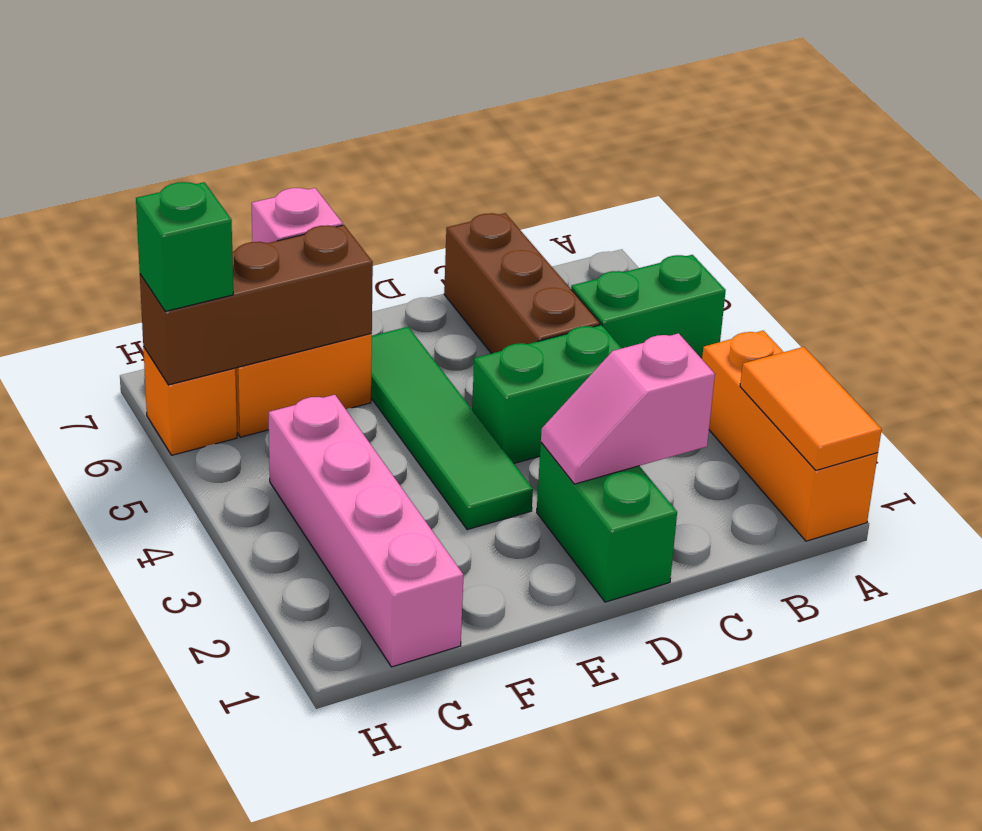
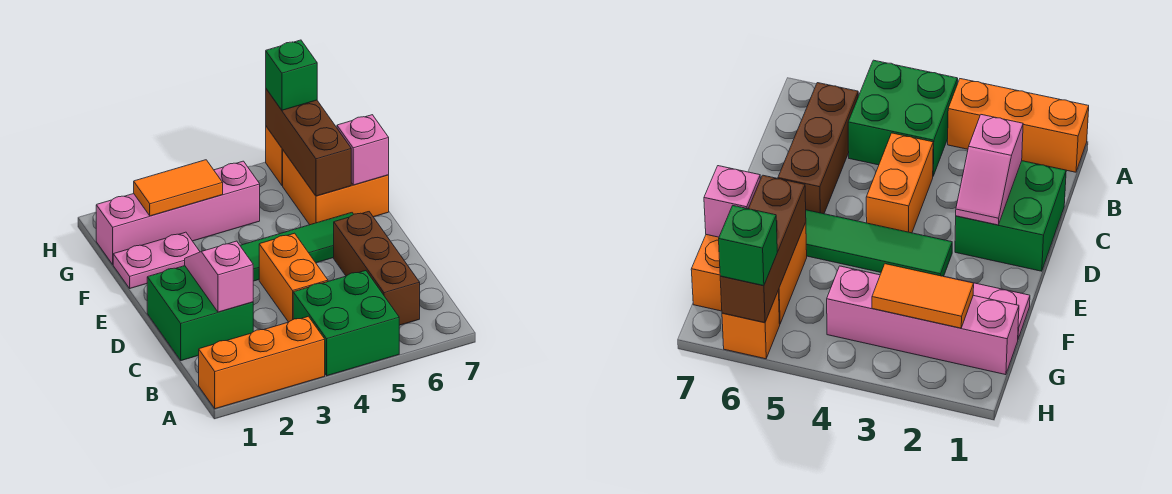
orange tile A1:A2 level 2 -> orange tile G2:G3 level 2
green brick A5:B5 level 1 -> green brick A4:B5 level 1
green brick C4:D4 level 1 -> orange brick C4:D4 level 1
brown brick C5:C7 level 1 -> brown brick B6:D6 level 1
green brick D1:D2 level 1 -> green brick C1:D2 level 1
none -> pink plate F1:F2 level 1

